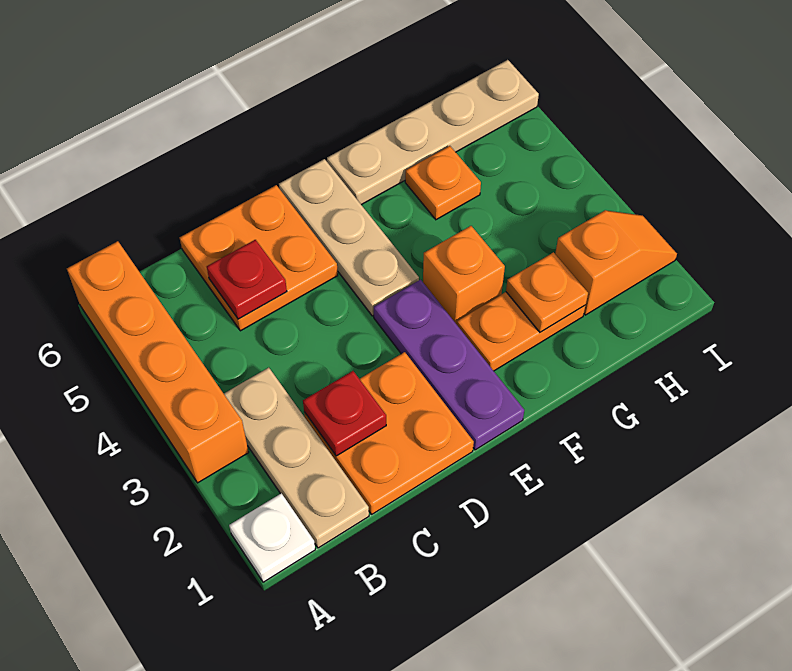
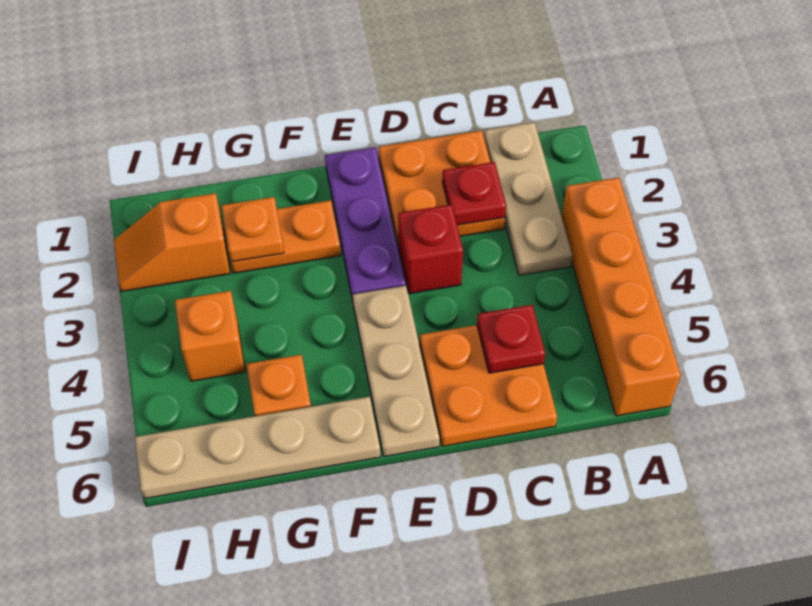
white plate A1 level 1 -> none
none -> red brick D3 level 1
orange brick F3 level 1 -> orange brick H4 level 1

